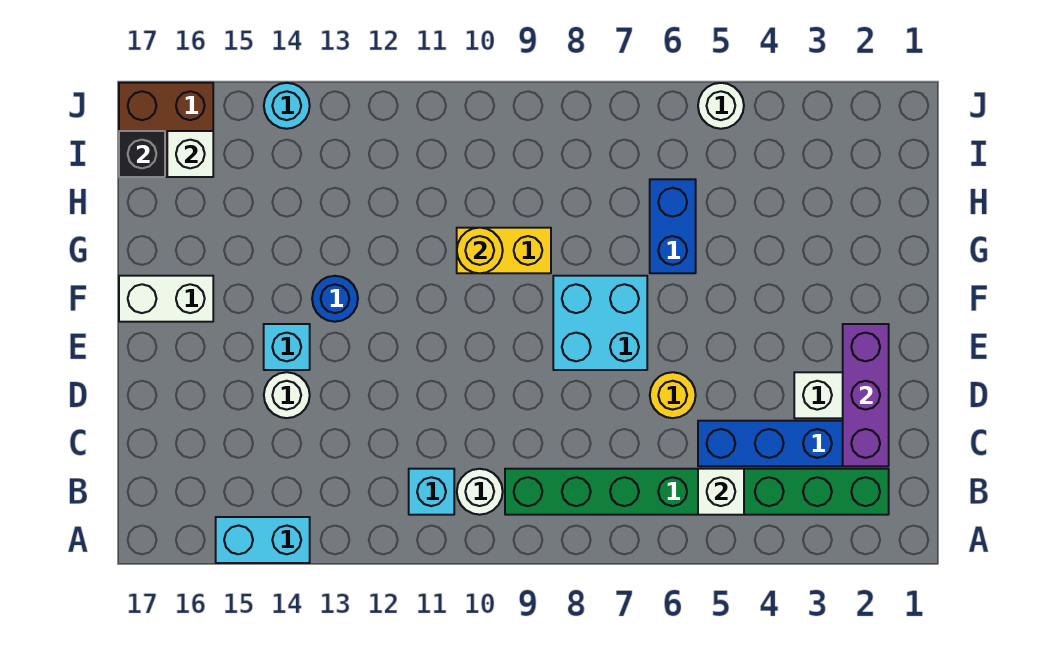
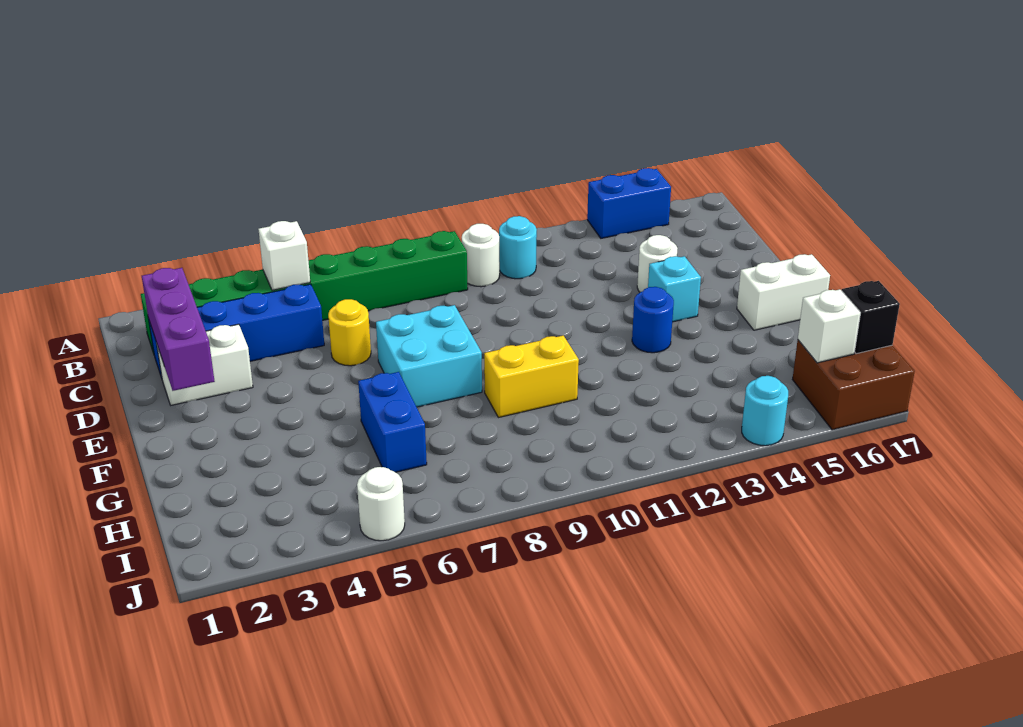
cyan brick A14:A15 level 1 -> blue brick A14:A15 level 1
cyan brick B11 level 1 -> cyan round brick B11 level 1
yellow round brick G10 level 2 -> none

